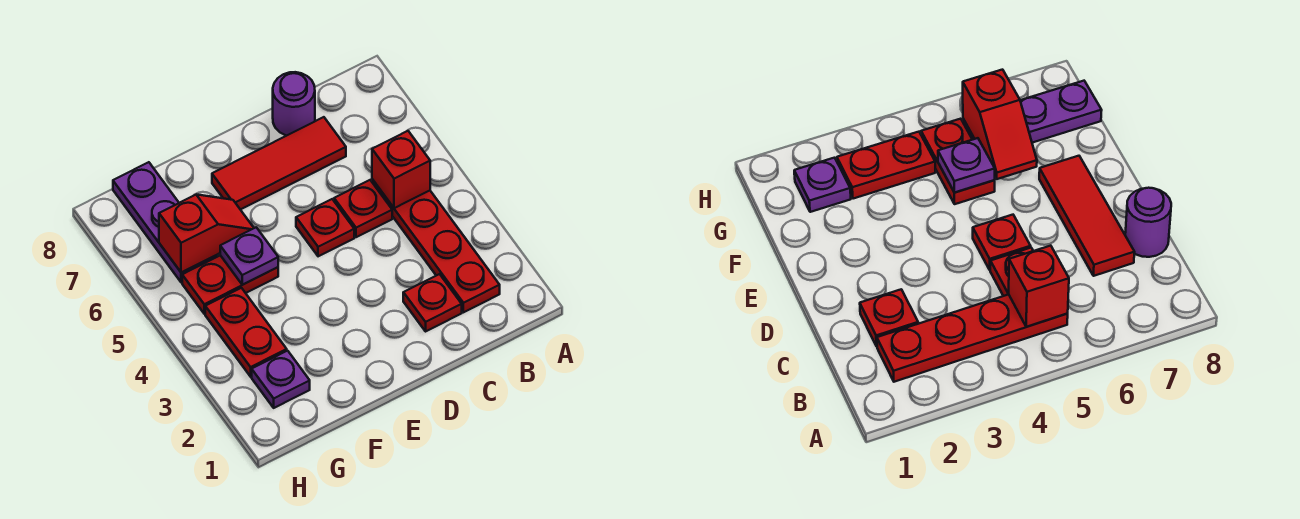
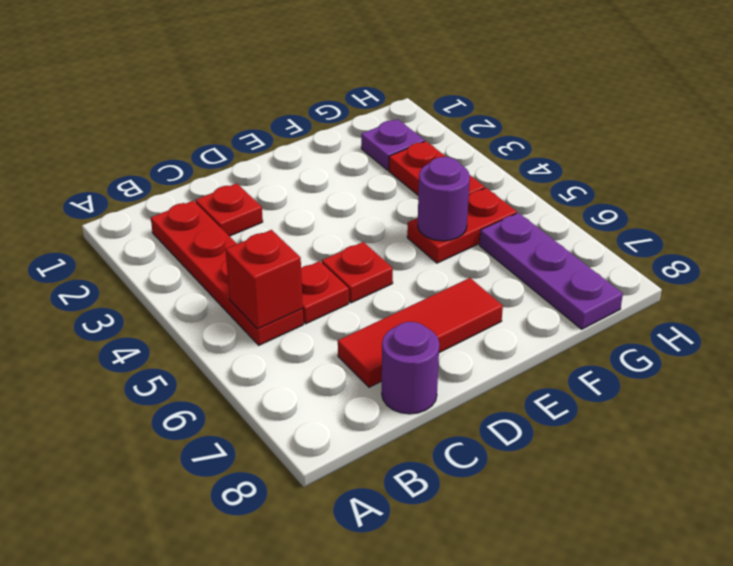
purple plate F5 level 2 -> purple round brick F5 level 2
red slope F6:G6 level 2 top G -> none

